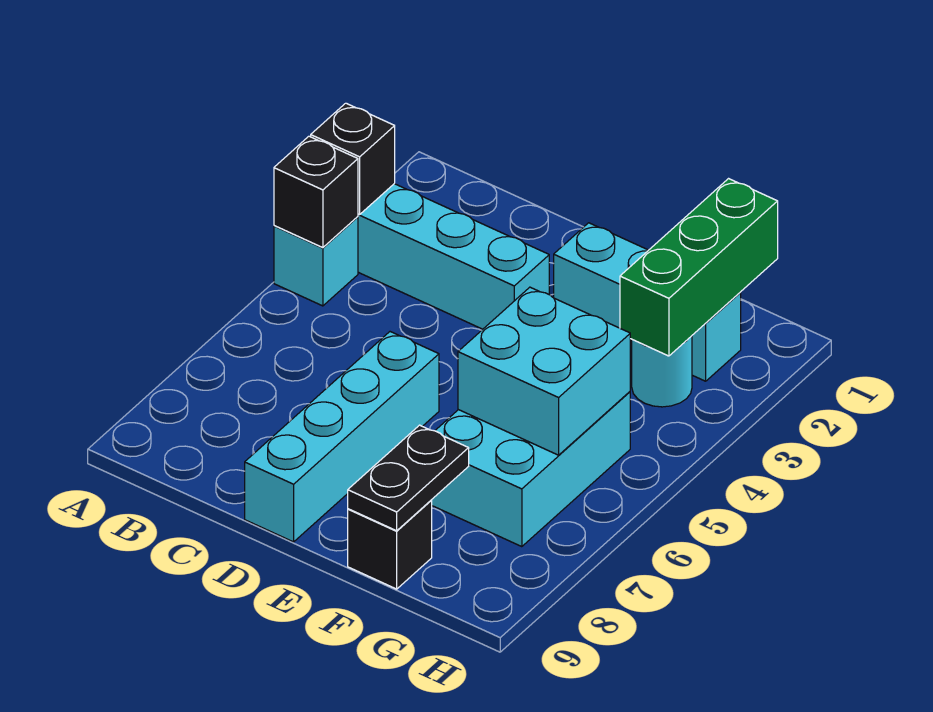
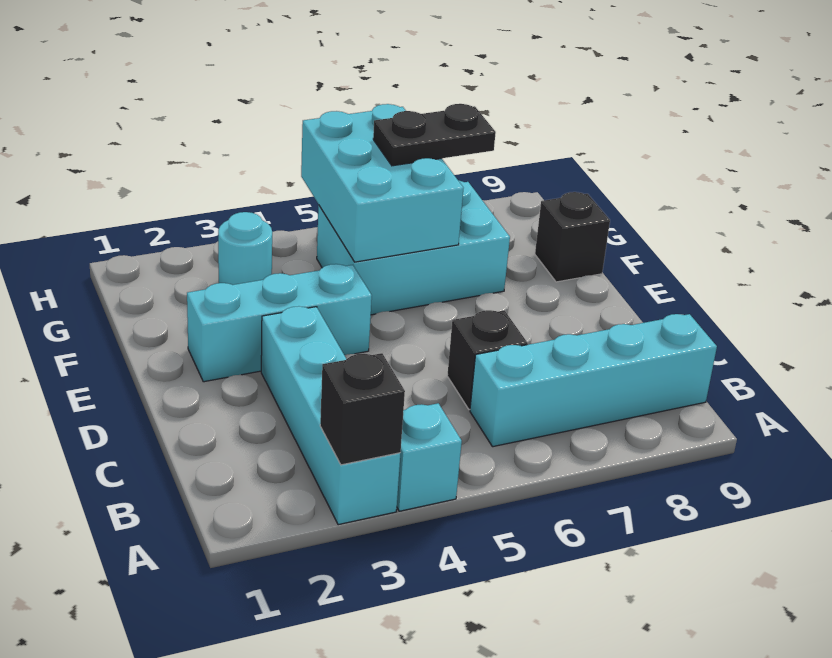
black brick A4 level 2 -> black brick C6 level 1
cyan brick D6:D9 level 1 -> cyan brick B6:B9 level 1
cyan brick E2:G2 level 1 -> cyan brick E2:E4 level 1
cyan brick F5:G6 level 2 -> cyan brick F5:H6 level 2
black plate F8:F9 level 2 -> black plate G6:G7 level 3
green brick G1:G3 level 2 -> none

